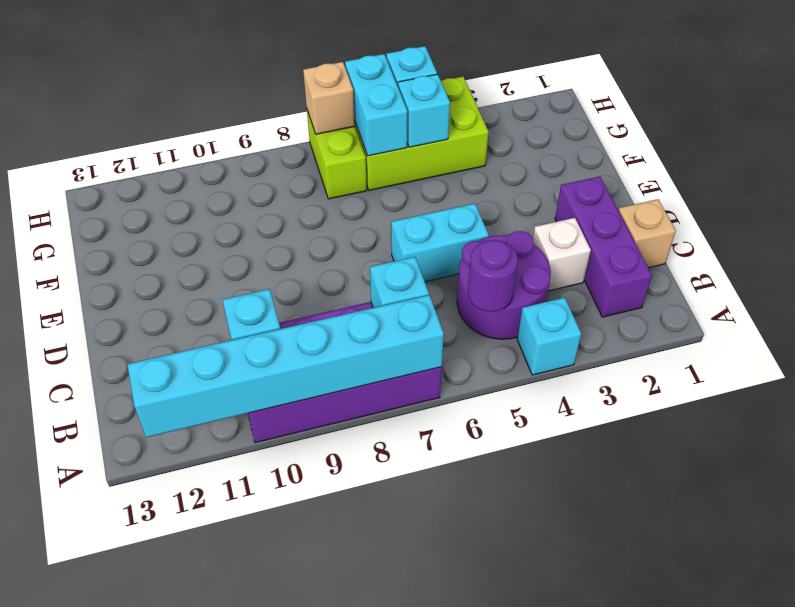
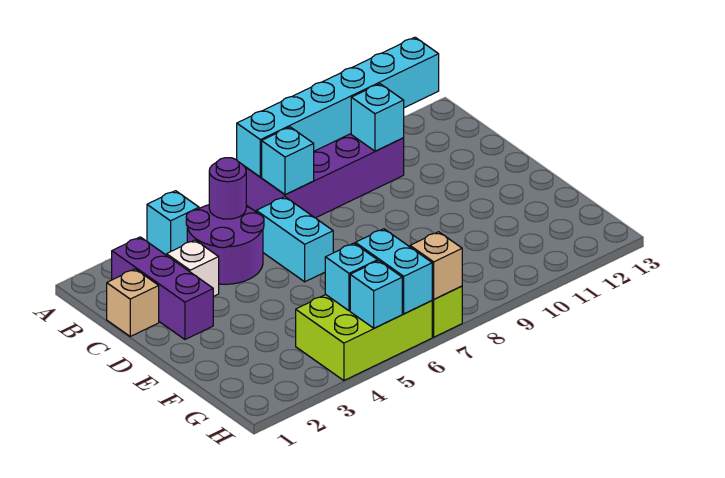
cyan brick D5:D6 level 1 -> cyan brick C6:D6 level 1

